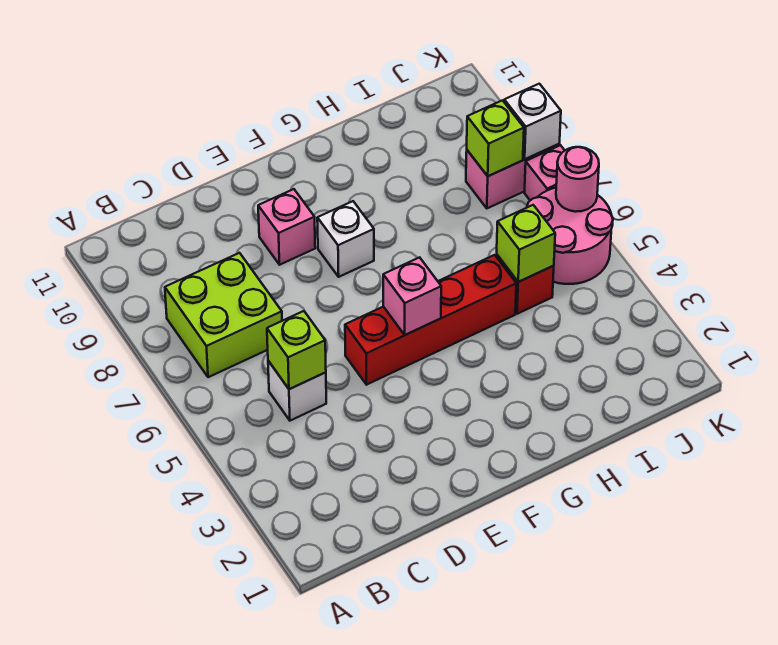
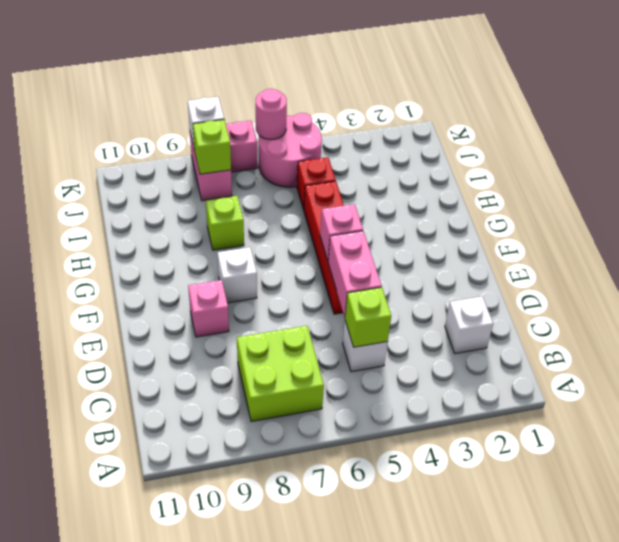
none -> white brick C2 level 1
none -> pink brick D5:E5 level 2
lime brick I5 level 2 -> lime brick H8 level 1

